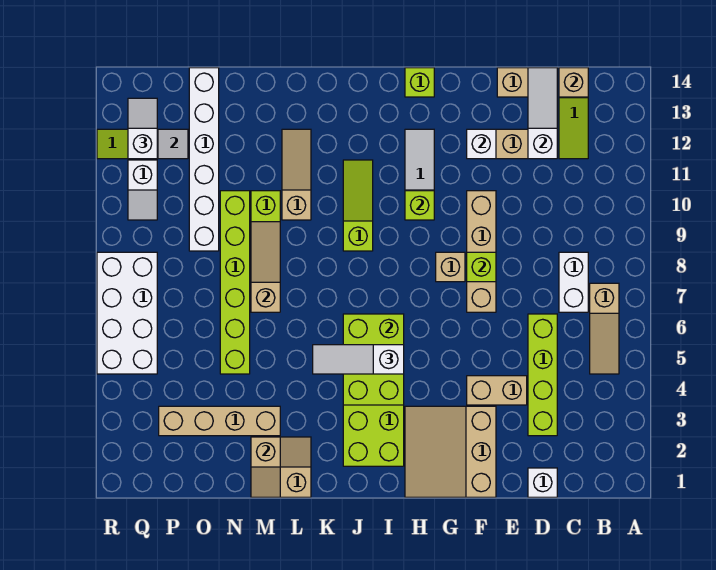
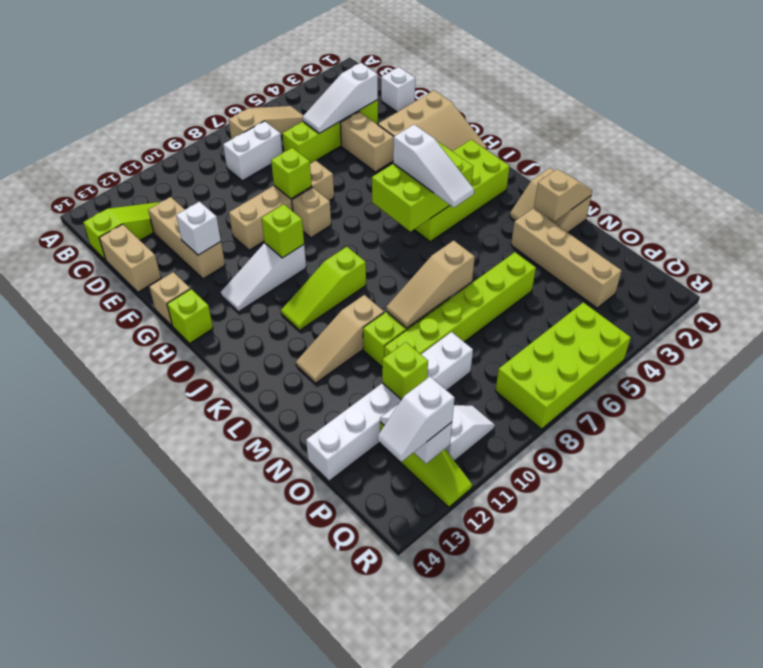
tan brick C14 level 2 -> tan brick G14 level 1
white slope D12:D14 level 2 top 12 -> white slope D3:D5 level 2 top 3
none -> lime brick O11 level 2
white brick Q5:R8 level 1 -> lime brick Q5:R8 level 1

